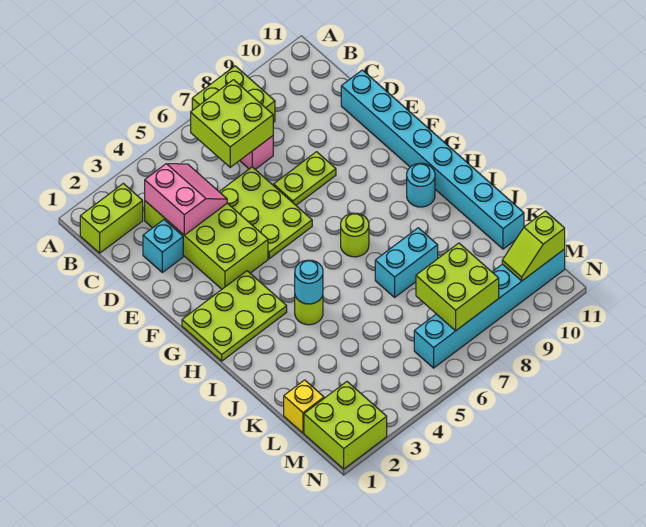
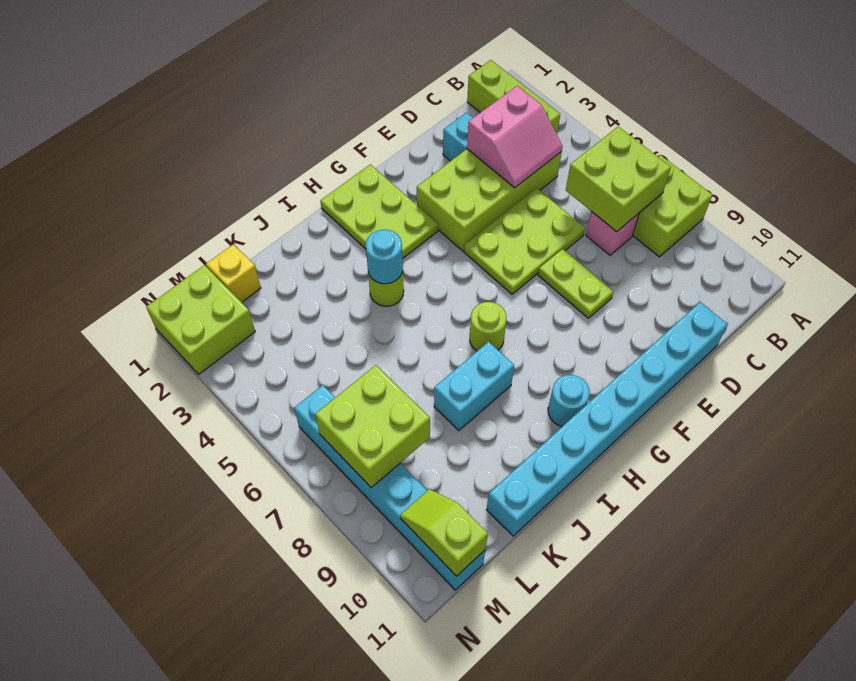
lime brick B1:B2 level 1 -> lime brick B1:B3 level 1
cyan brick J7:J8 level 1 -> cyan brick I8:J8 level 1

